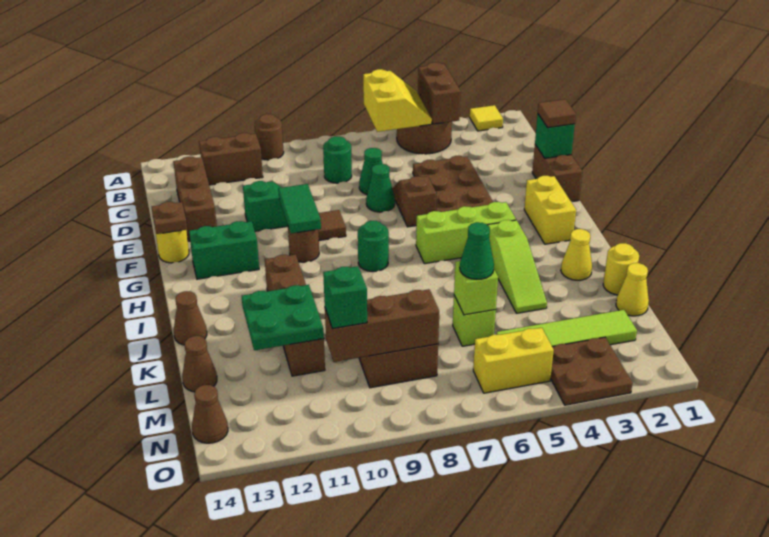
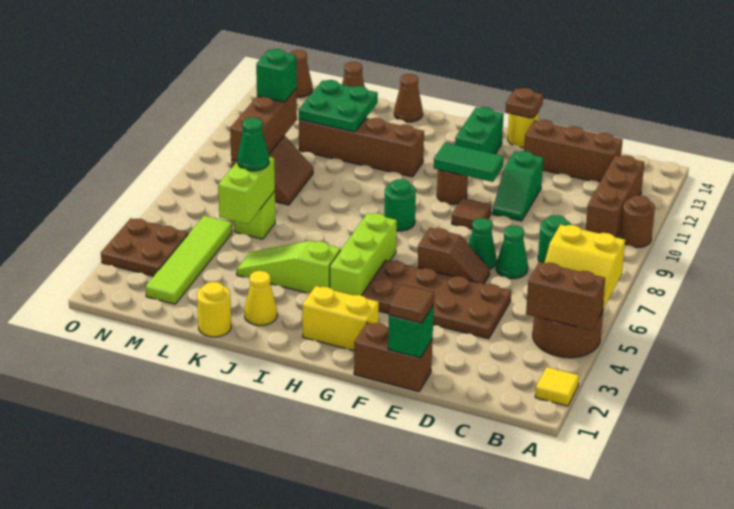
brown brick B11:B12 level 1 -> brown brick B10:B12 level 1
yellow cone L1 level 1 -> none
lime brick L6 level 2 -> lime brick L5:L6 level 2
yellow brick N5:N6 level 1 -> none

